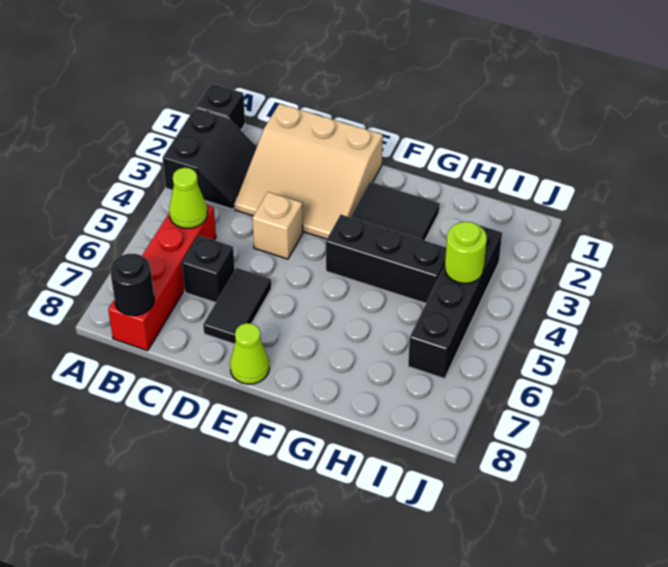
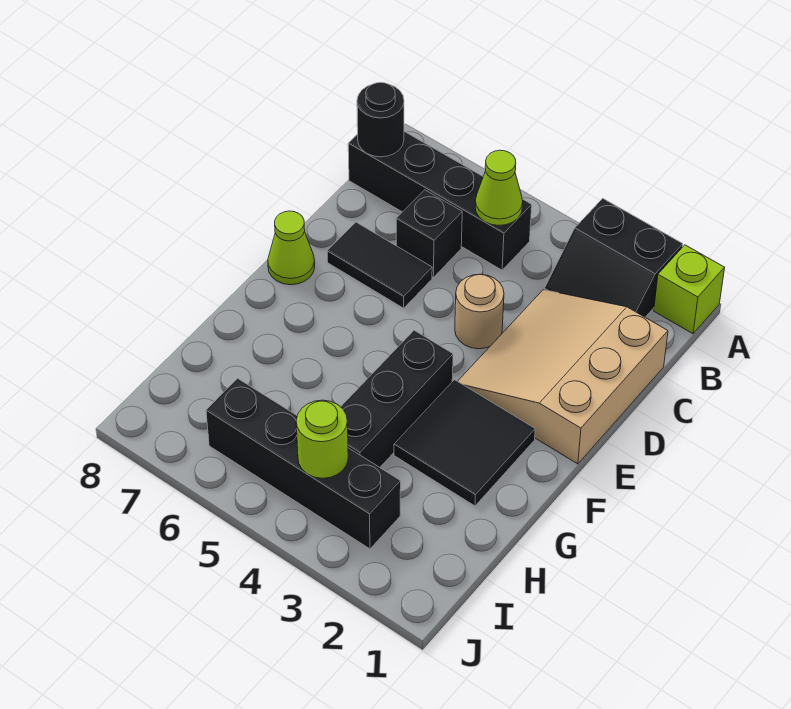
black brick A1 level 1 -> lime brick A1 level 1
red brick B5:B8 level 1 -> black brick B5:B8 level 1
tan brick D4 level 1 -> tan round brick D4 level 1

